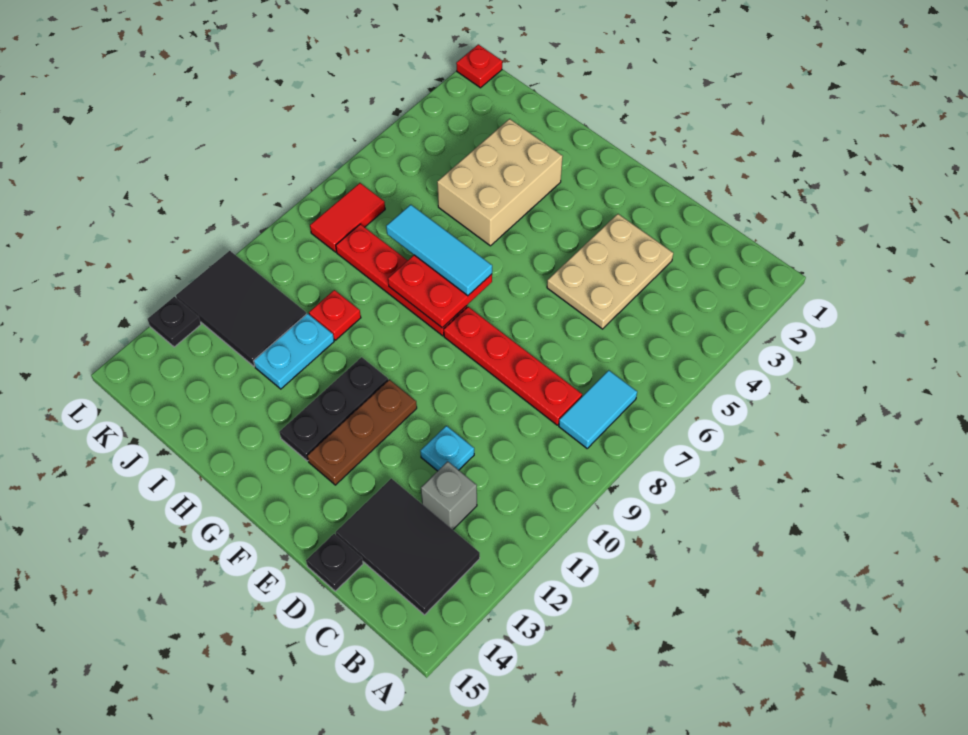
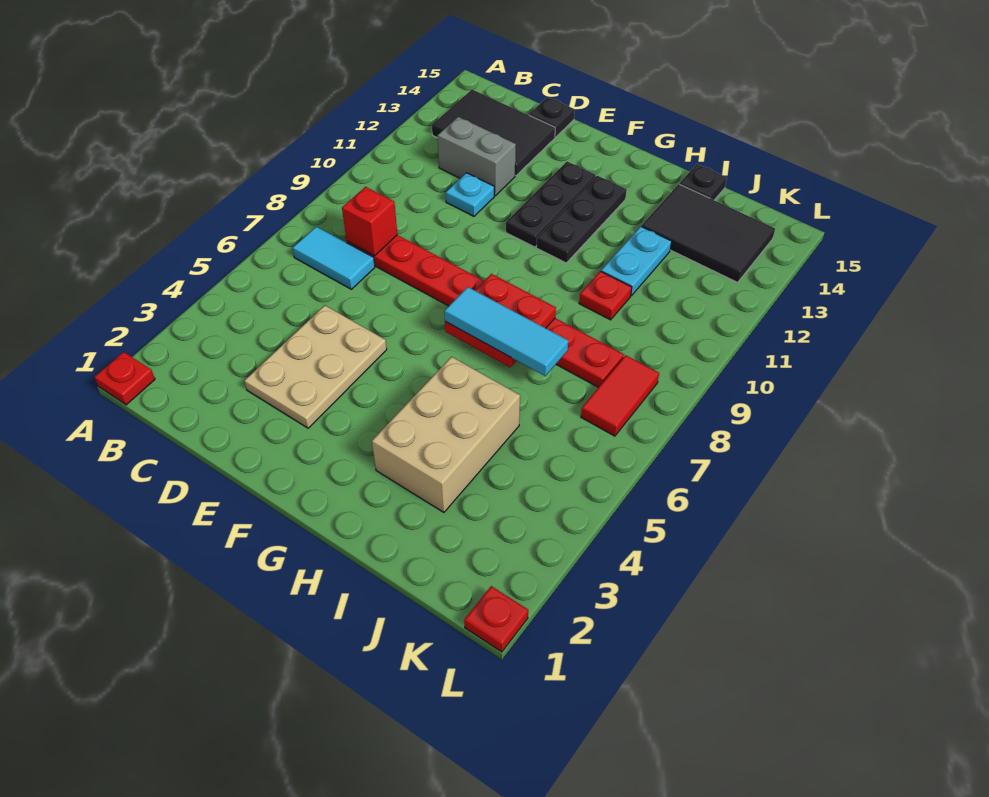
none -> red plate A1 level 1
cyan tile B7:B8 level 1 -> cyan tile B7:C7 level 1
none -> red brick C8 level 2
grey brick C12 level 1 -> grey brick C12:D12 level 1
brown plate F11:F13 level 1 -> black plate F11:F13 level 1
black tile J11:L12 level 1 -> black tile I13:K14 level 1
black plate L13 level 1 -> black plate I15 level 1

